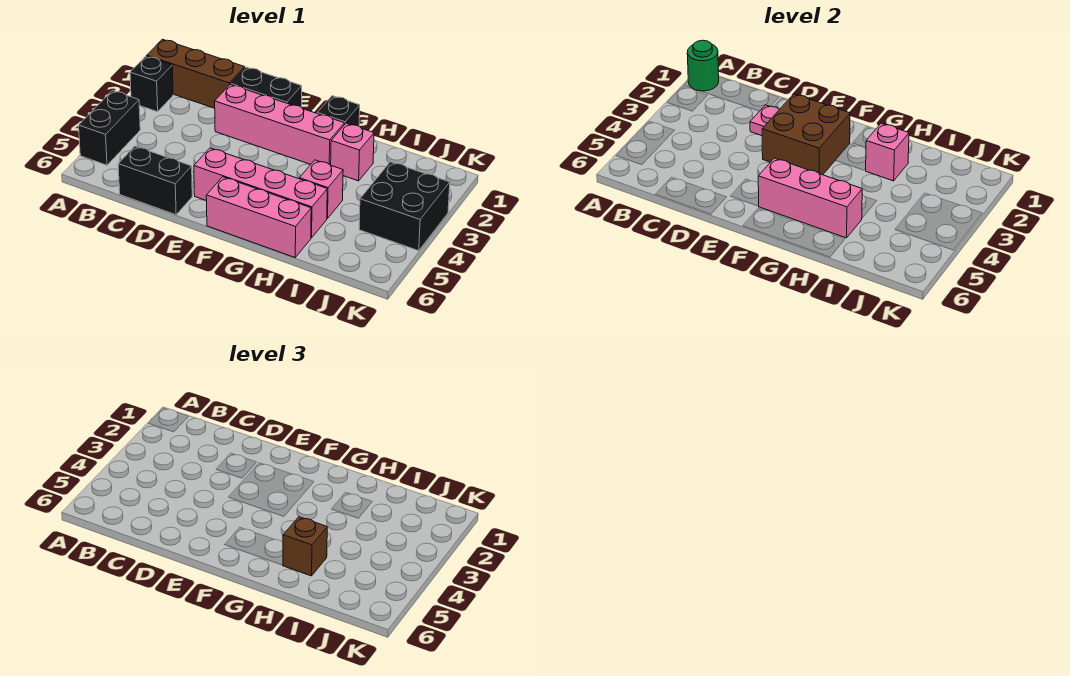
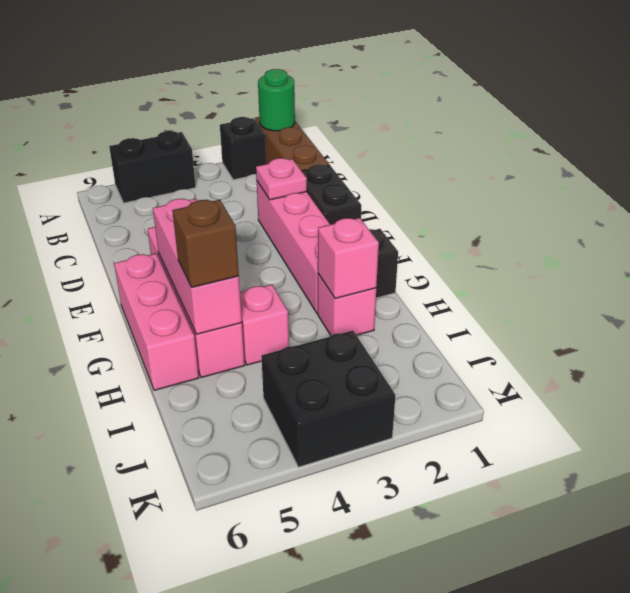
black brick C6:D6 level 1 -> none
brown brick E2:F3 level 2 -> none

